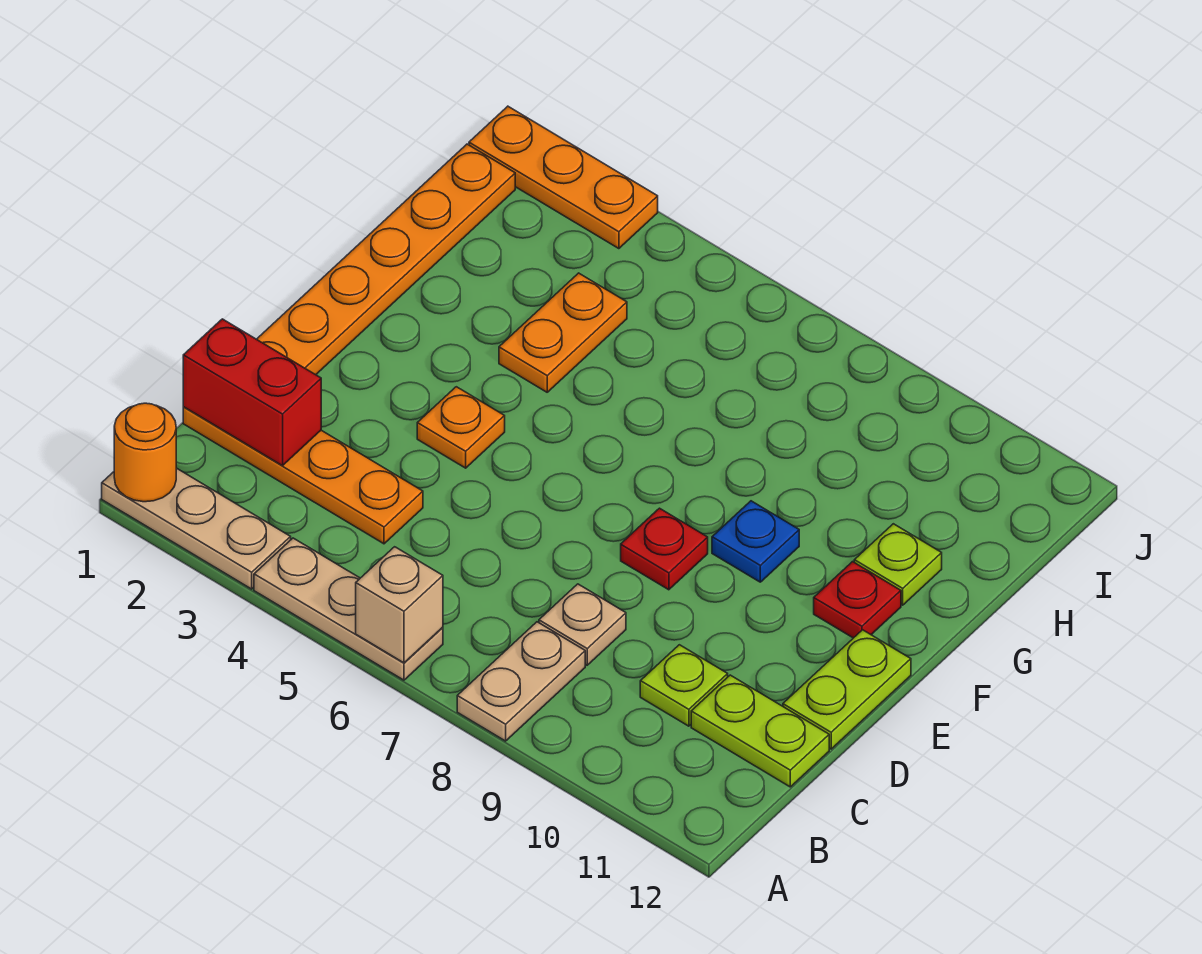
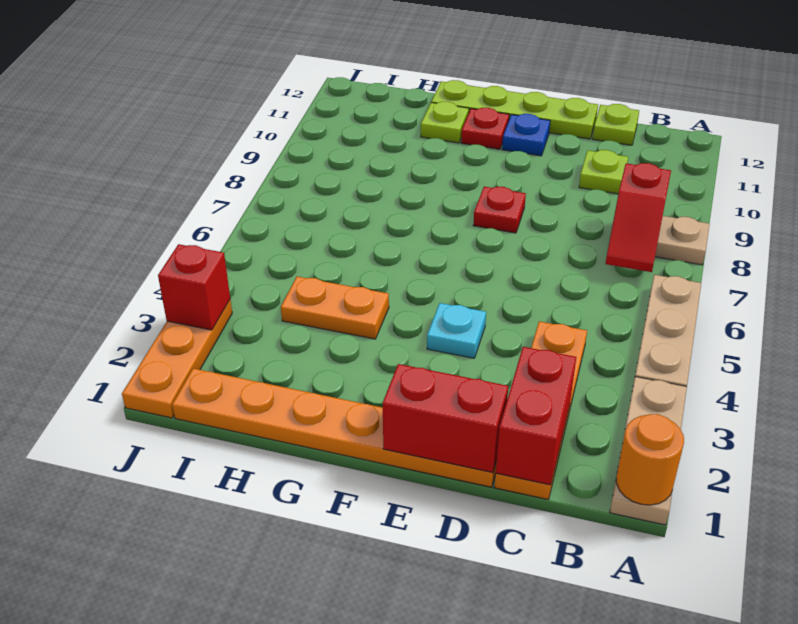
tan brick A6 level 2 -> none
none -> red slope B7:B8 level 2 top 8
tan plate C8 level 1 -> none
lime plate C11:C12 level 1 -> lime plate C12 level 1
none -> red brick D1:E1 level 2
lime plate D12:E12 level 1 -> lime plate D12:G12 level 1
orange plate E4 level 1 -> cyan plate E4 level 1
blue plate F9 level 1 -> blue plate E11 level 1
none -> red brick J3 level 2

